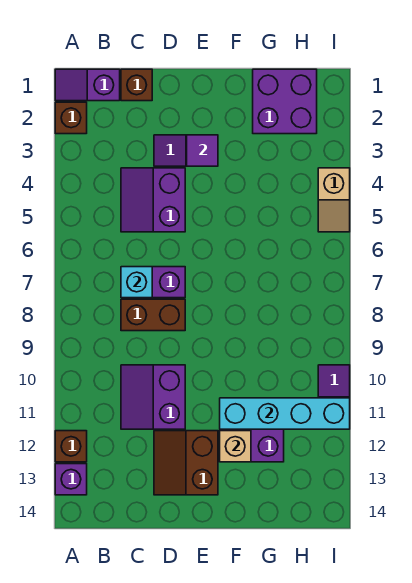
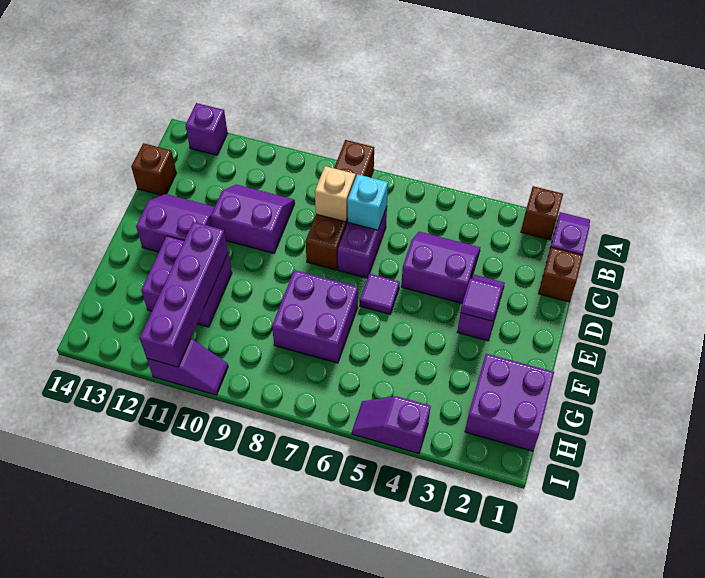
brown brick A12 level 1 -> brown brick C14 level 1
brown brick C8:D8 level 1 -> brown brick A8:D8 level 1
brown slope D12:E13 level 1 top E -> purple slope D12:E13 level 1 top E
none -> purple tile E6 level 1
none -> purple brick F7:G8 level 1
cyan brick F11:I11 level 2 -> purple brick F11:I11 level 2
tan brick F12 level 2 -> tan brick C8 level 2
tan slope I4:I5 level 1 top 4 -> purple slope I4:I5 level 1 top 4

